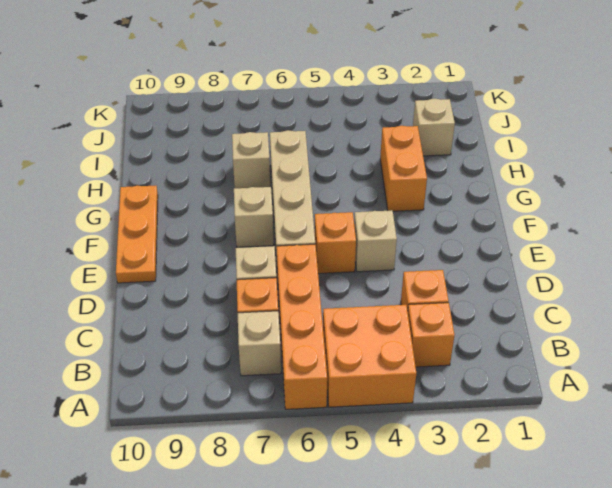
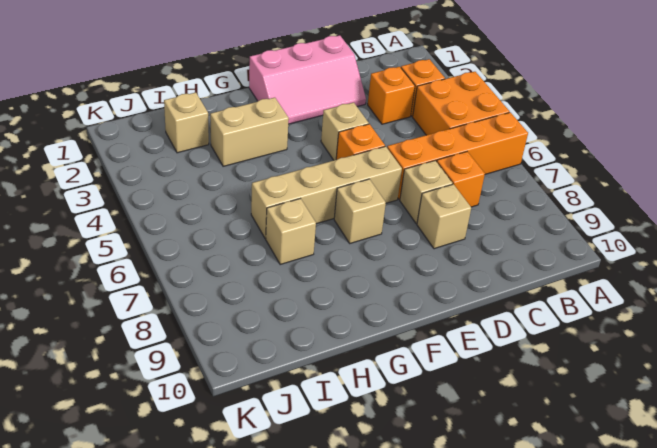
tan brick B7 level 1 -> tan brick D8 level 1
none -> pink slope D1:F2 level 1 top 1
orange plate E10:G10 level 1 -> none
orange brick G3:H3 level 1 -> tan brick G3:H3 level 1

